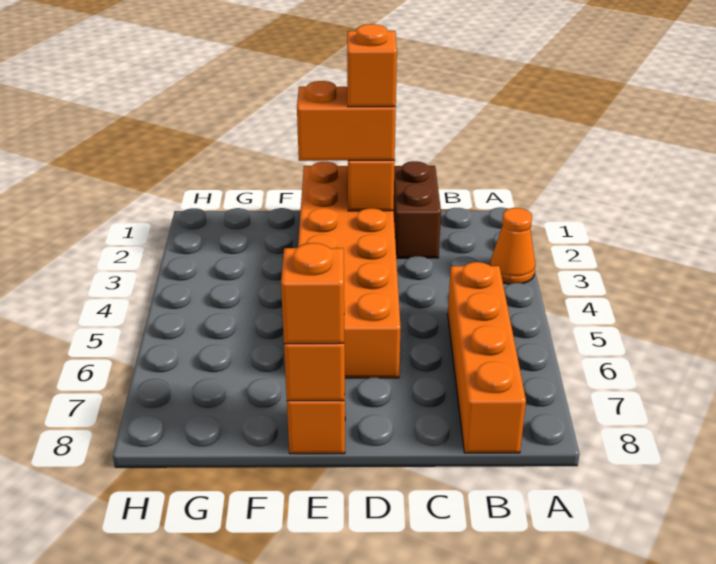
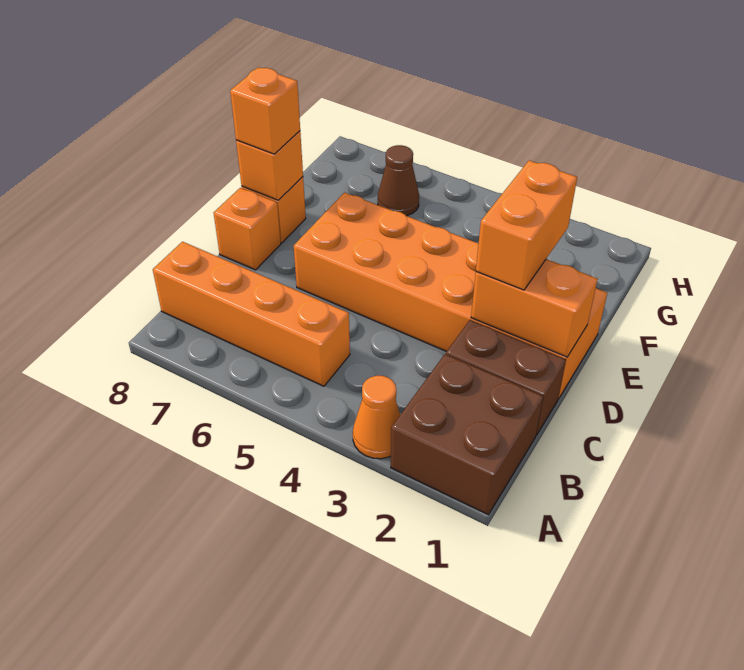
none -> brown brick A1:B2 level 1
orange brick D2 level 4 -> orange brick D8 level 1
none -> brown cone G6 level 1

